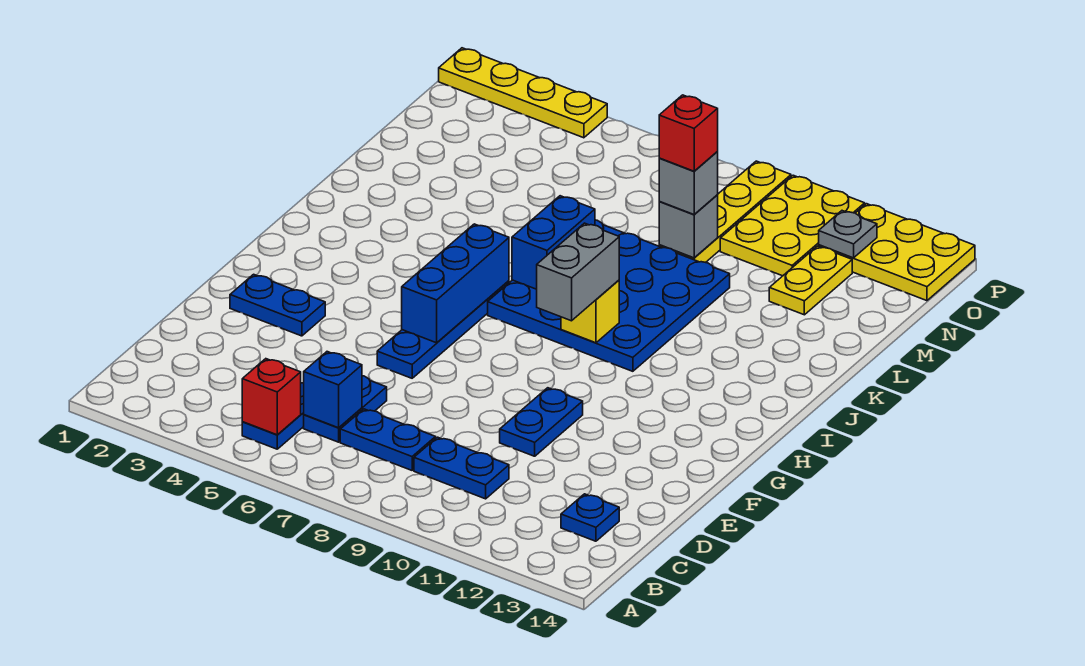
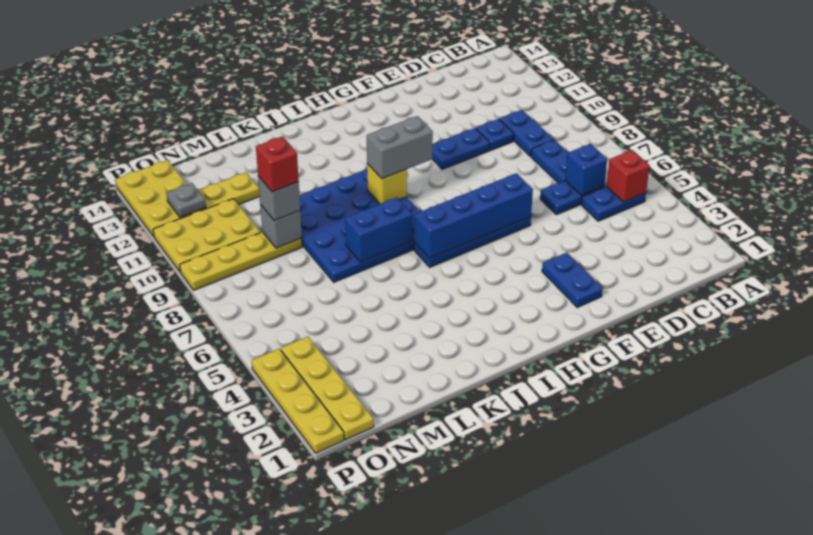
blue plate C13 level 1 -> blue plate D10 level 1
blue brick G6:I6 level 2 -> blue brick F6:I6 level 2
none -> yellow plate O1:O4 level 1

